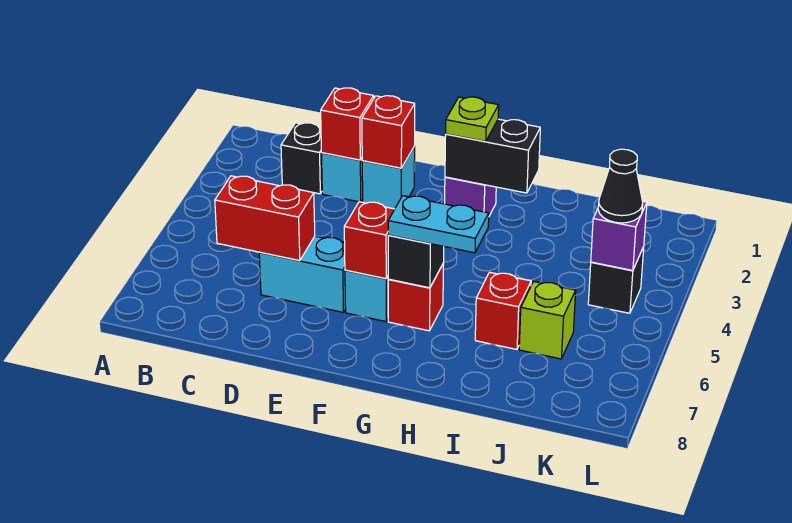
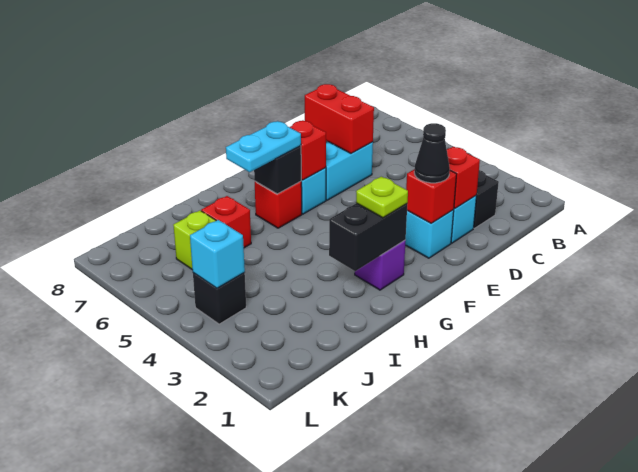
red brick C6:D6 level 2 -> red brick D6:D7 level 2
purple brick K4 level 2 -> cyan brick K4 level 2
black cone K4 level 3 -> black cone E2 level 3

